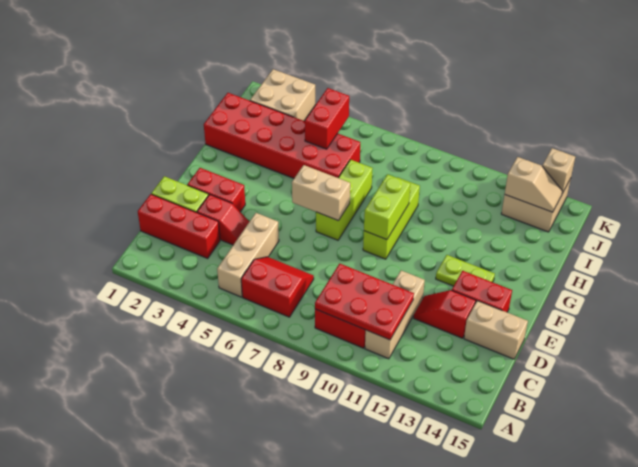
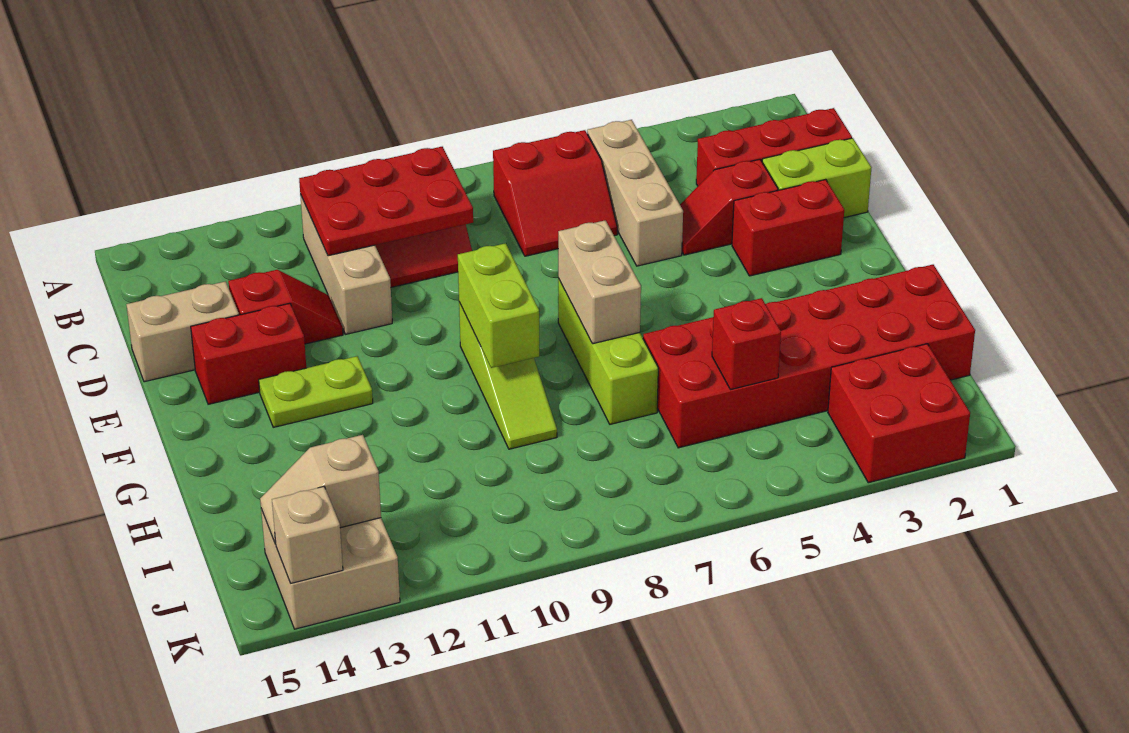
tan brick F6:F7 level 2 -> tan brick F7:G7 level 2
lime brick F9:H9 level 1 -> lime slope F9:H9 level 1 top F
red brick I5:J5 level 2 -> red brick I5 level 2
tan brick J2:K3 level 1 -> red brick J2:K3 level 1

